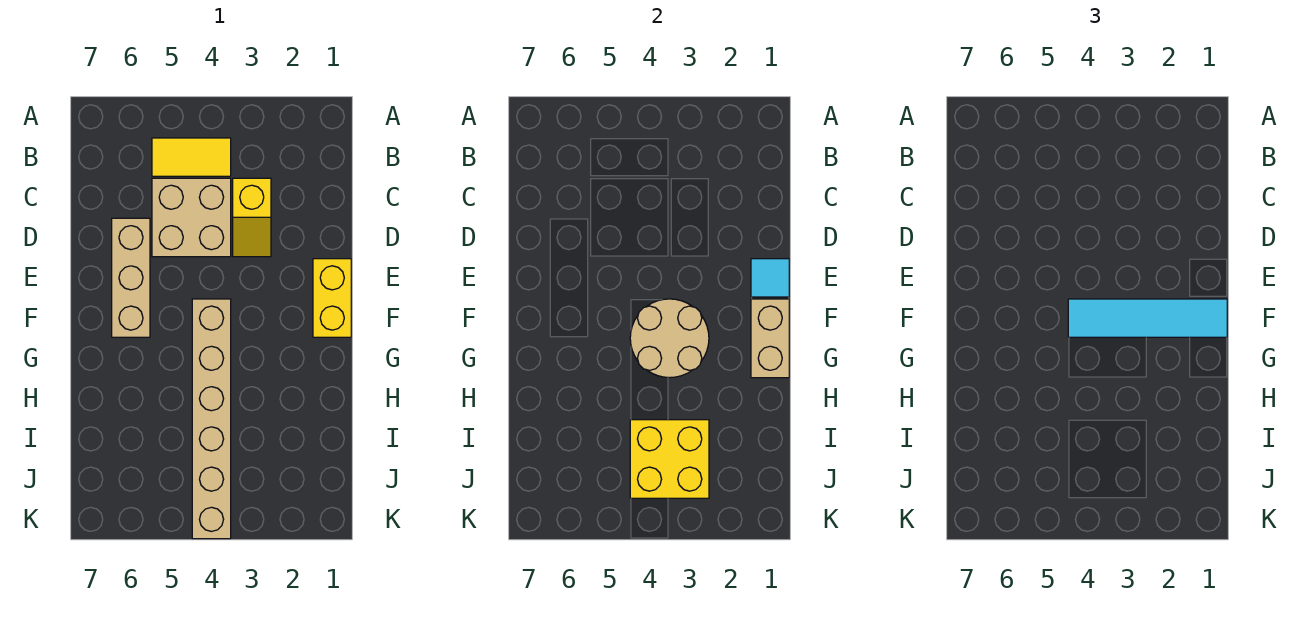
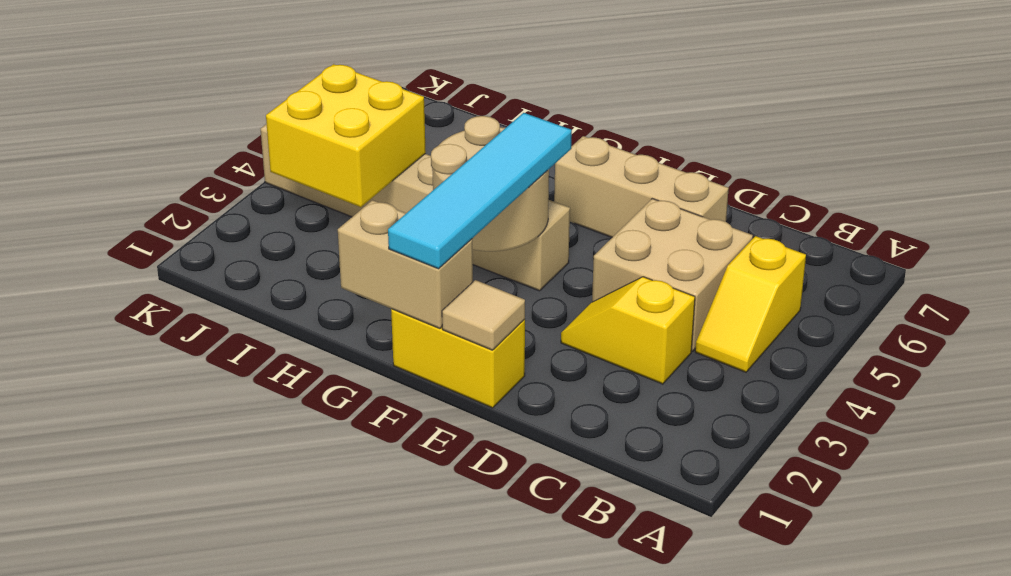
yellow tile B4:B5 level 1 -> yellow slope B4:B5 level 1 top 5
cyan tile E1 level 2 -> tan tile E1 level 2

